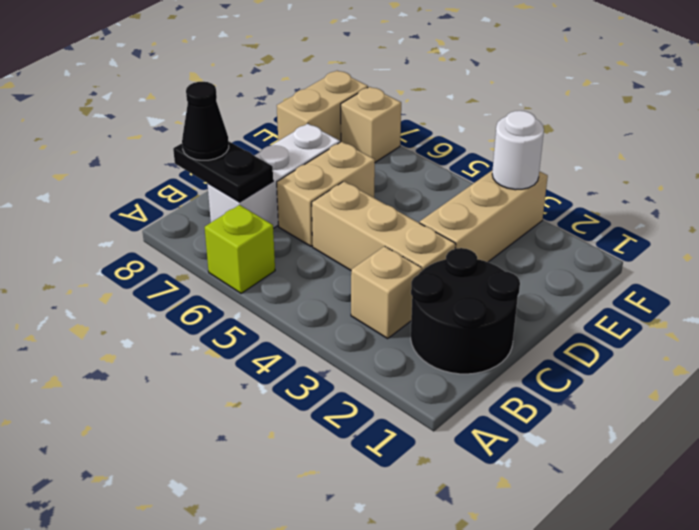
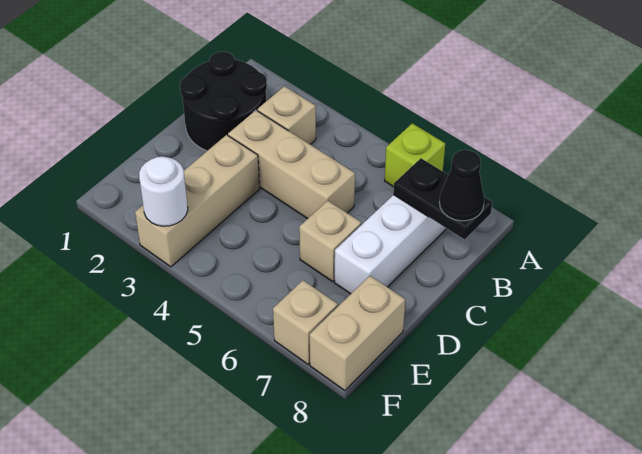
tan brick C6:D6 level 1 -> tan brick D6 level 1

